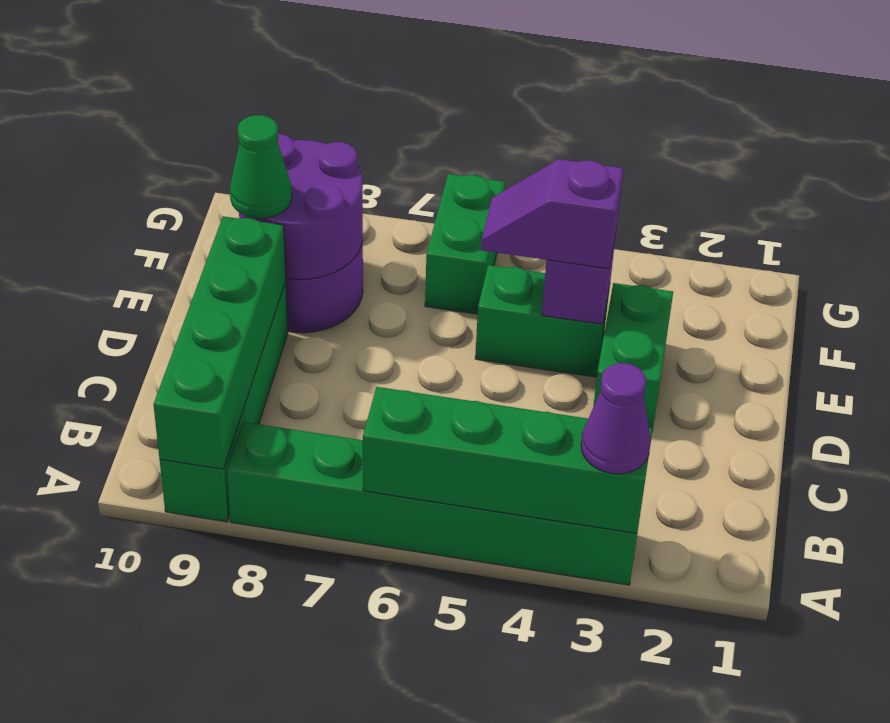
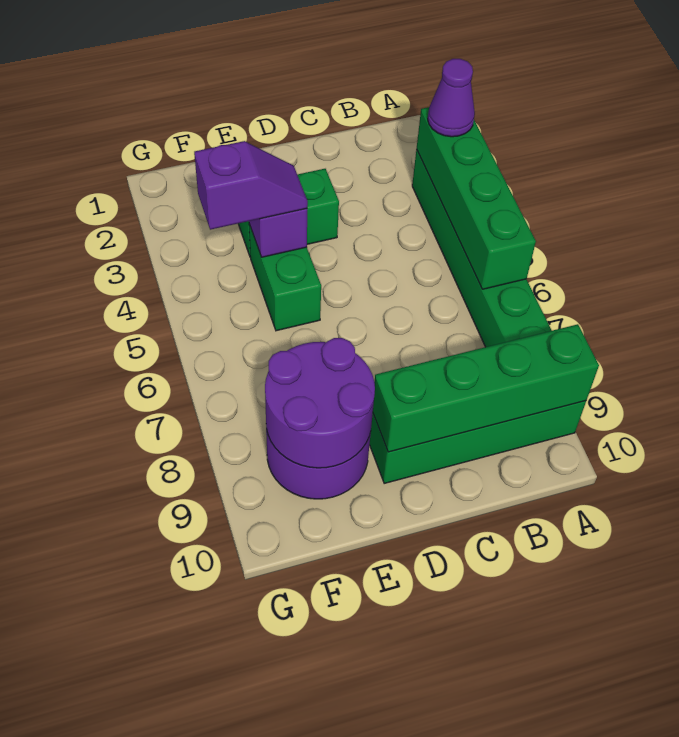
purple slope E4:E5 level 3 top 4 -> purple slope E4:F4 level 3 top F
green cone E9 level 3 -> none
green brick F6:G6 level 1 -> none

